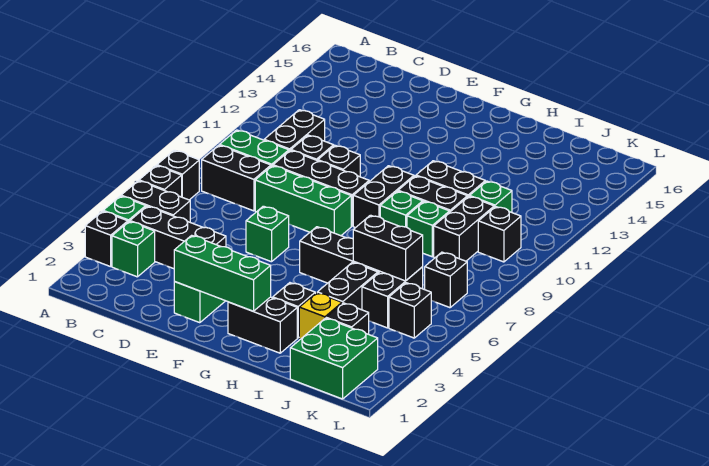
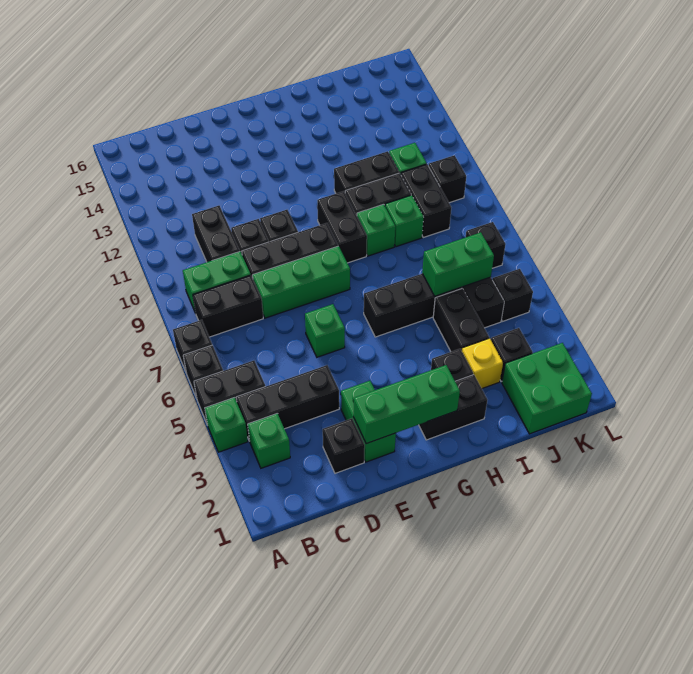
black brick A3 level 1 -> black brick D2 level 1
black brick I6:J6 level 2 -> green brick I6:J6 level 2

